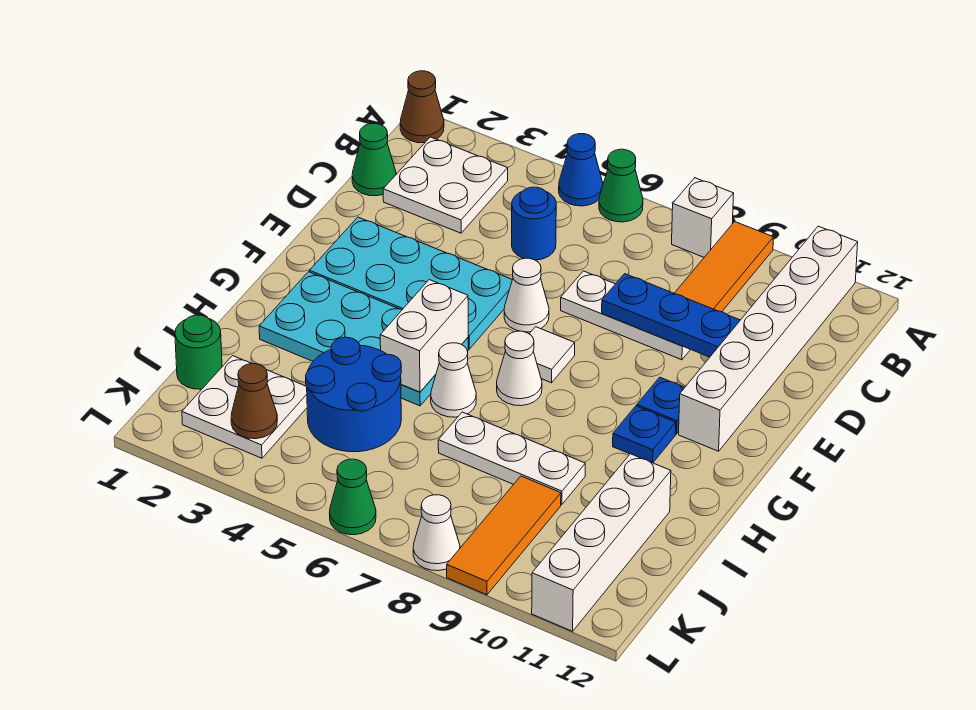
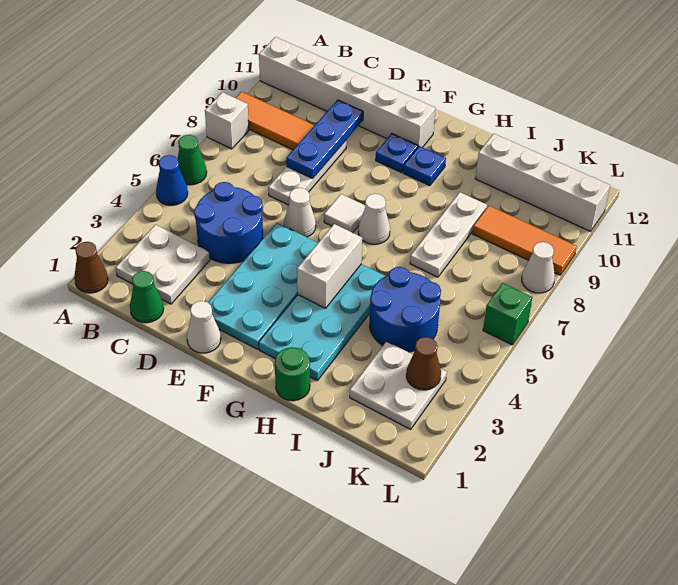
blue round brick C5 level 1 -> blue round brick C4:D5 level 1
white brick G5:H5 level 2 -> white brick G4:G5 level 2
white cone H6 level 1 -> white cone E1 level 1
green round brick J1 level 1 -> green round brick H1 level 1
green cone L6 level 1 -> green brick L6 level 1

